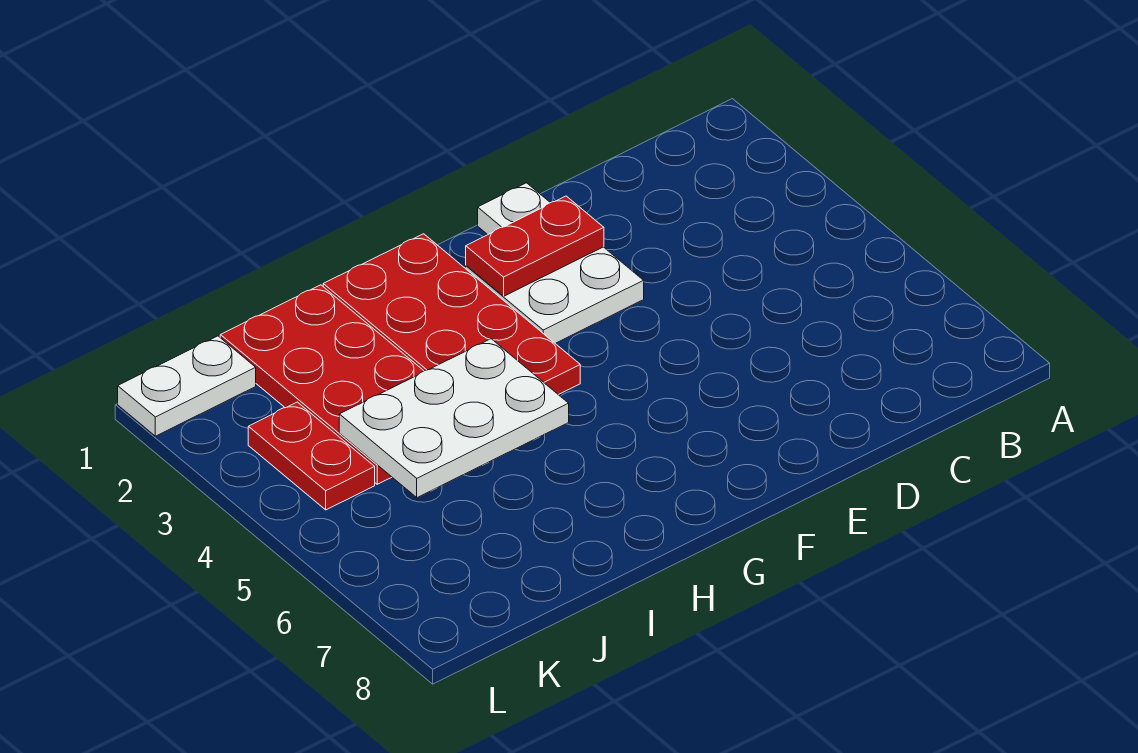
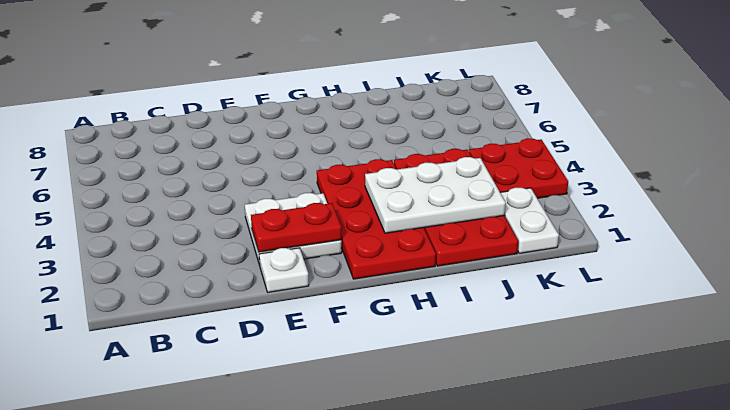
white plate H4:J5 level 2 -> white plate H2:J3 level 2
white plate K1:L1 level 1 -> white plate K1:K2 level 1
red plate K3:K4 level 1 -> red plate K3:L4 level 1

